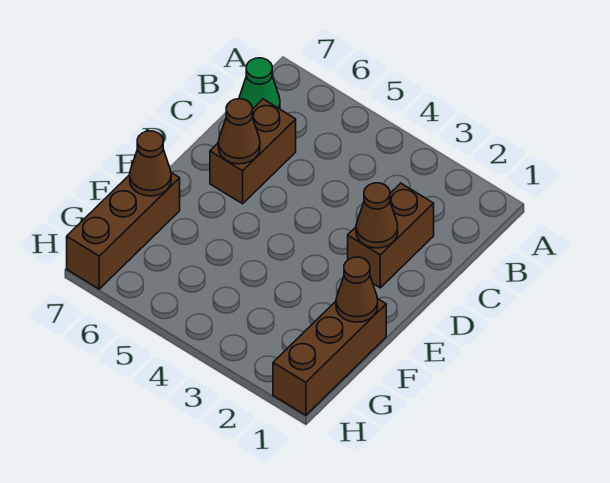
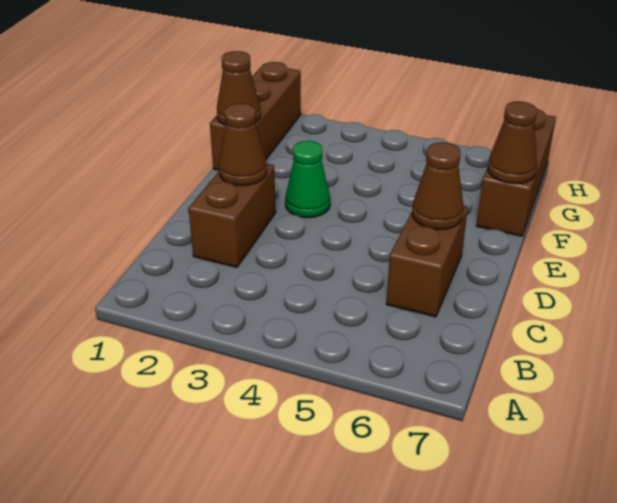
green cone B7 level 1 -> green cone E3 level 1

